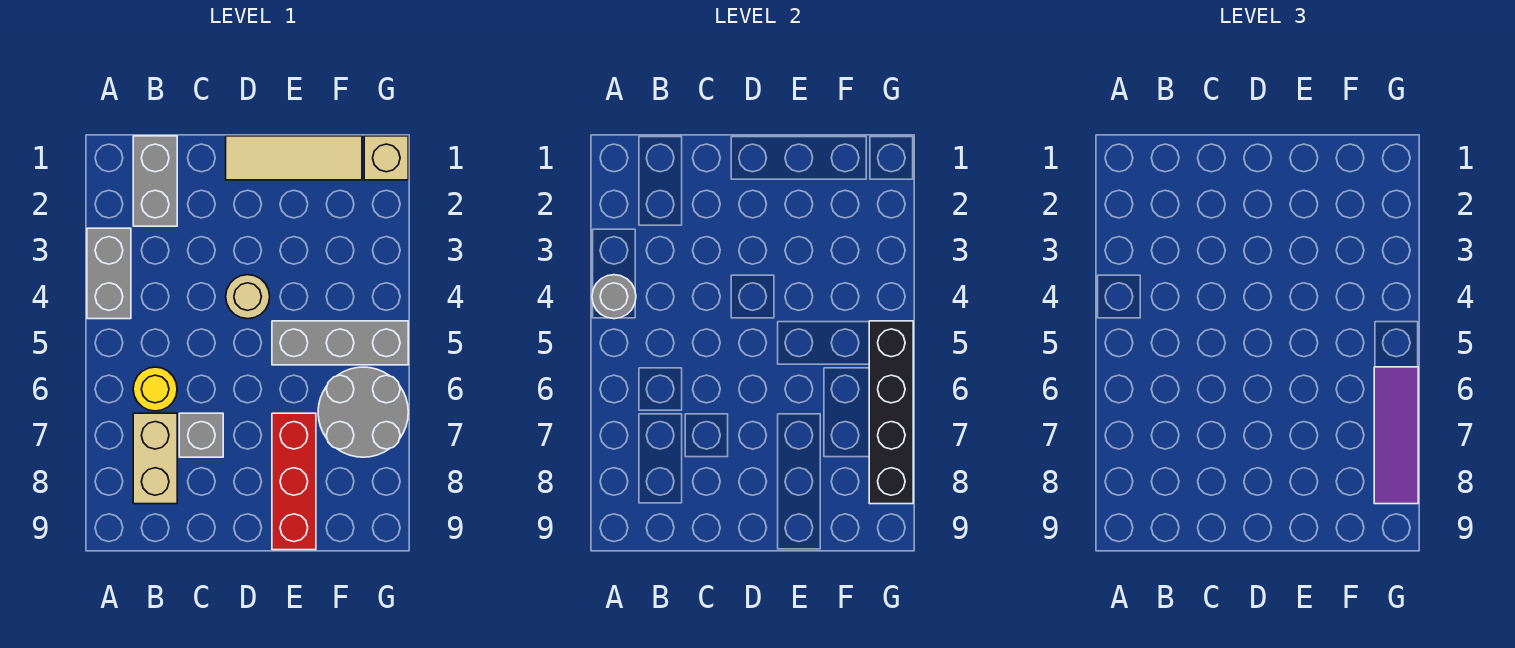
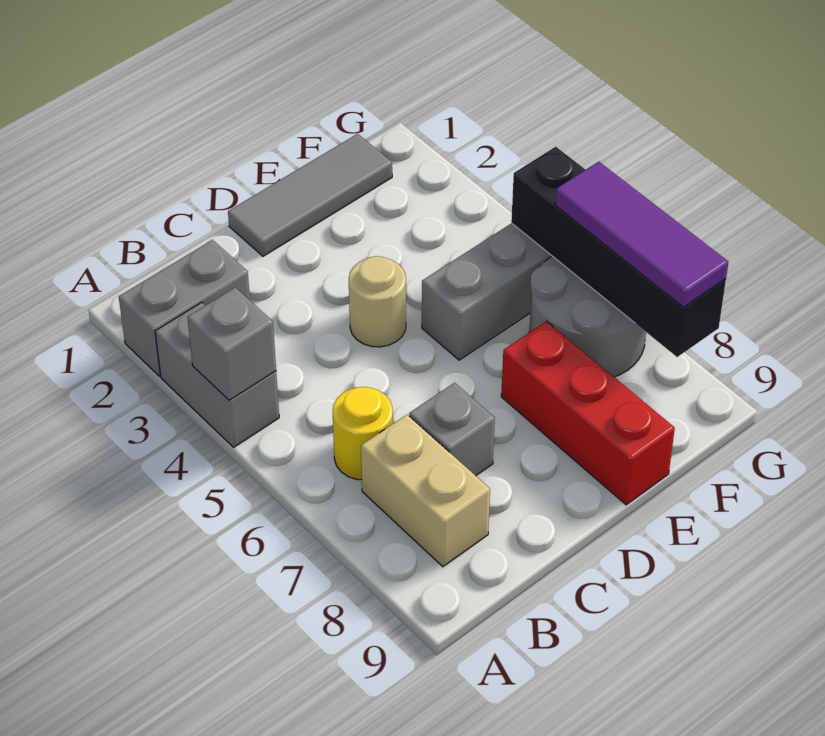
grey round brick A4 level 2 -> grey brick A4 level 2
grey brick B1:B2 level 1 -> grey brick A2:B2 level 1
tan tile D1:F1 level 1 -> grey tile D1:F1 level 1
tan brick G1 level 1 -> none

